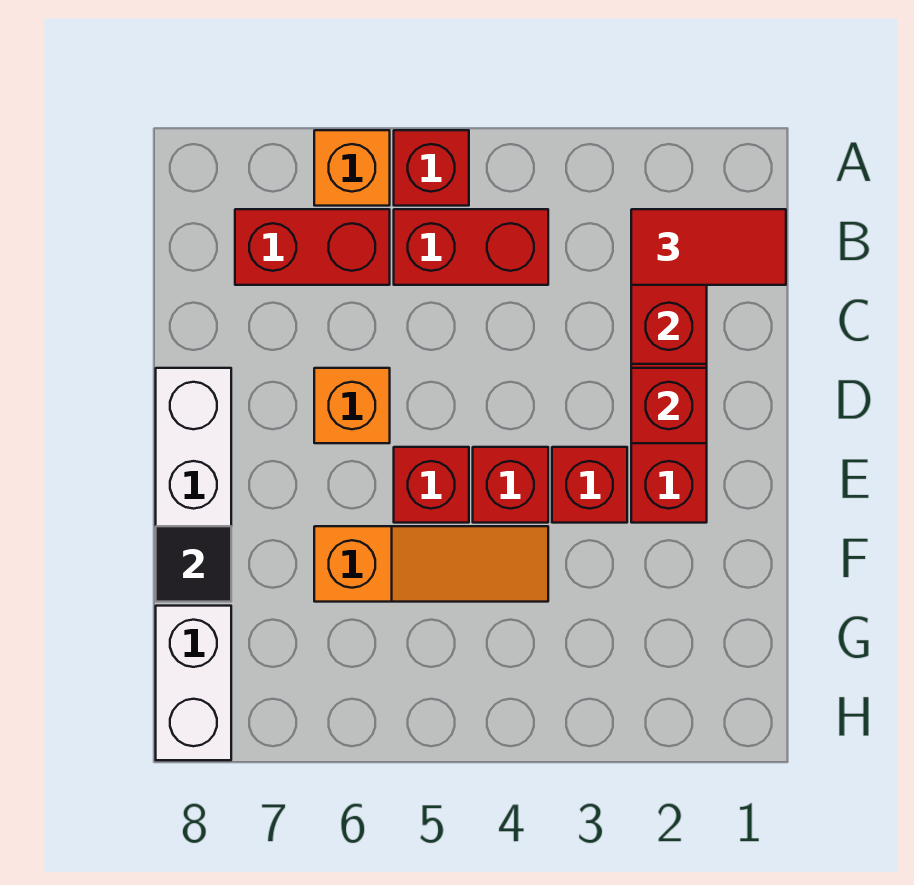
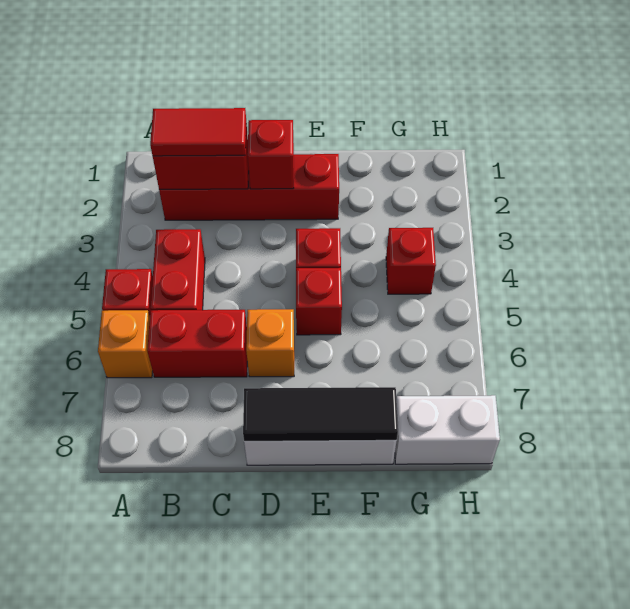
red tile B1:B2 level 3 -> red tile B2:C2 level 3
red brick B6:B7 level 1 -> red brick B6:C6 level 1
red brick E3 level 1 -> red brick G4 level 1
orange slope F4:F6 level 1 top 6 -> none
black tile F8 level 2 -> black tile D8:F8 level 2

